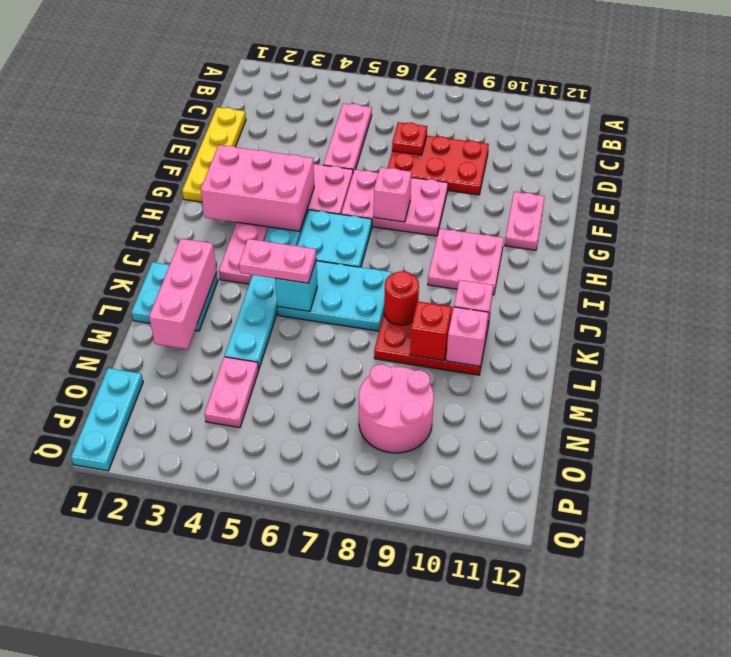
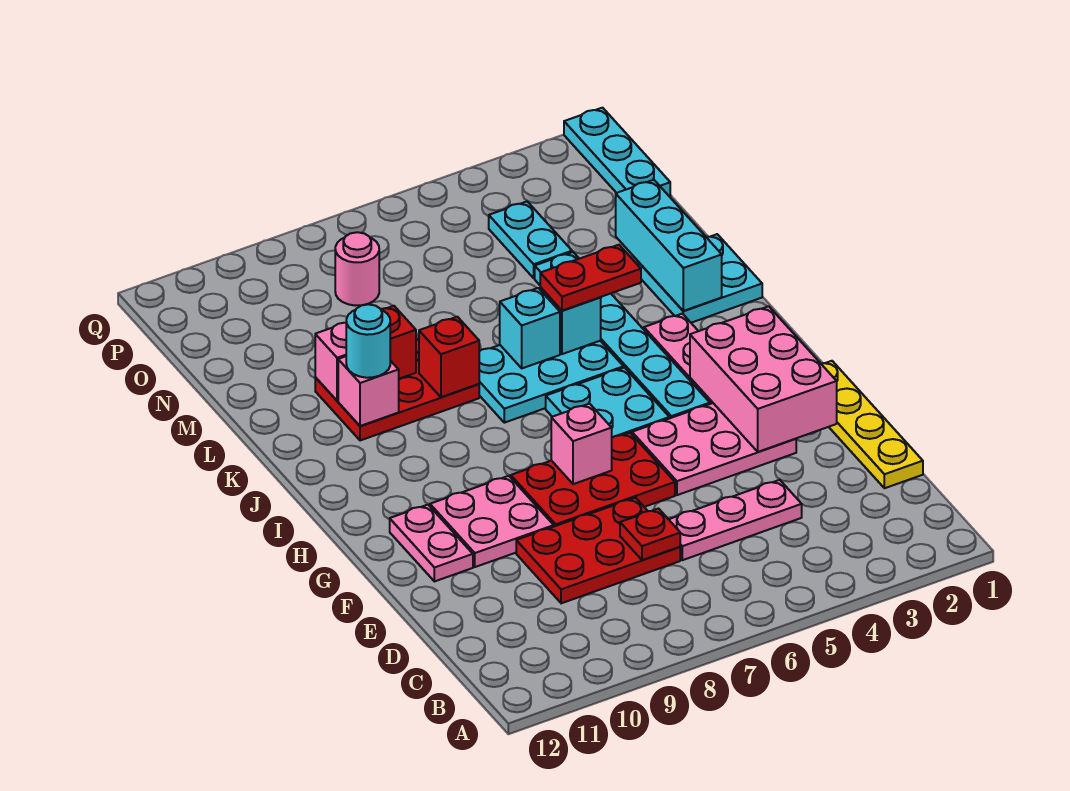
pink plate C5:E5 level 1 -> pink plate D4:D6 level 1
pink plate F6:G8 level 1 -> red plate F6:G8 level 1
pink brick G2:H4 level 2 -> pink brick F2:H3 level 2
pink plate H9:I10 level 1 -> pink plate F9:G10 level 1
pink brick K2:M2 level 2 -> cyan brick K2:M2 level 2
pink plate K4:K5 level 3 -> red plate K4:K5 level 3
none -> cyan brick K6 level 2
red round brick K8 level 2 -> red brick K8 level 2
none -> cyan round brick K10 level 3
pink plate N4:O4 level 1 -> cyan plate N4:O4 level 1
pink round brick N8:O9 level 1 -> pink round brick O8 level 1

